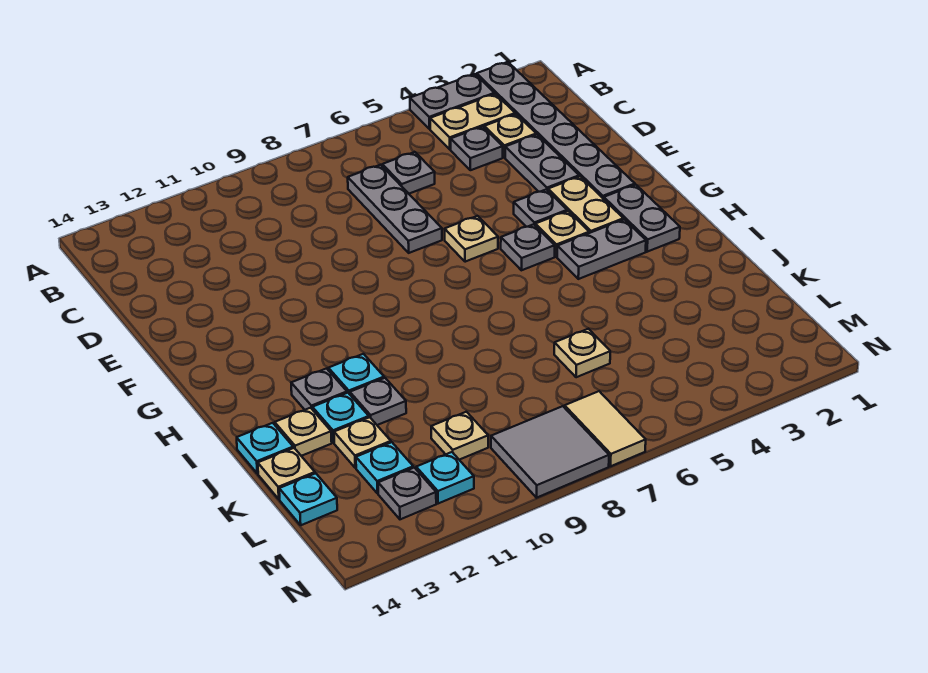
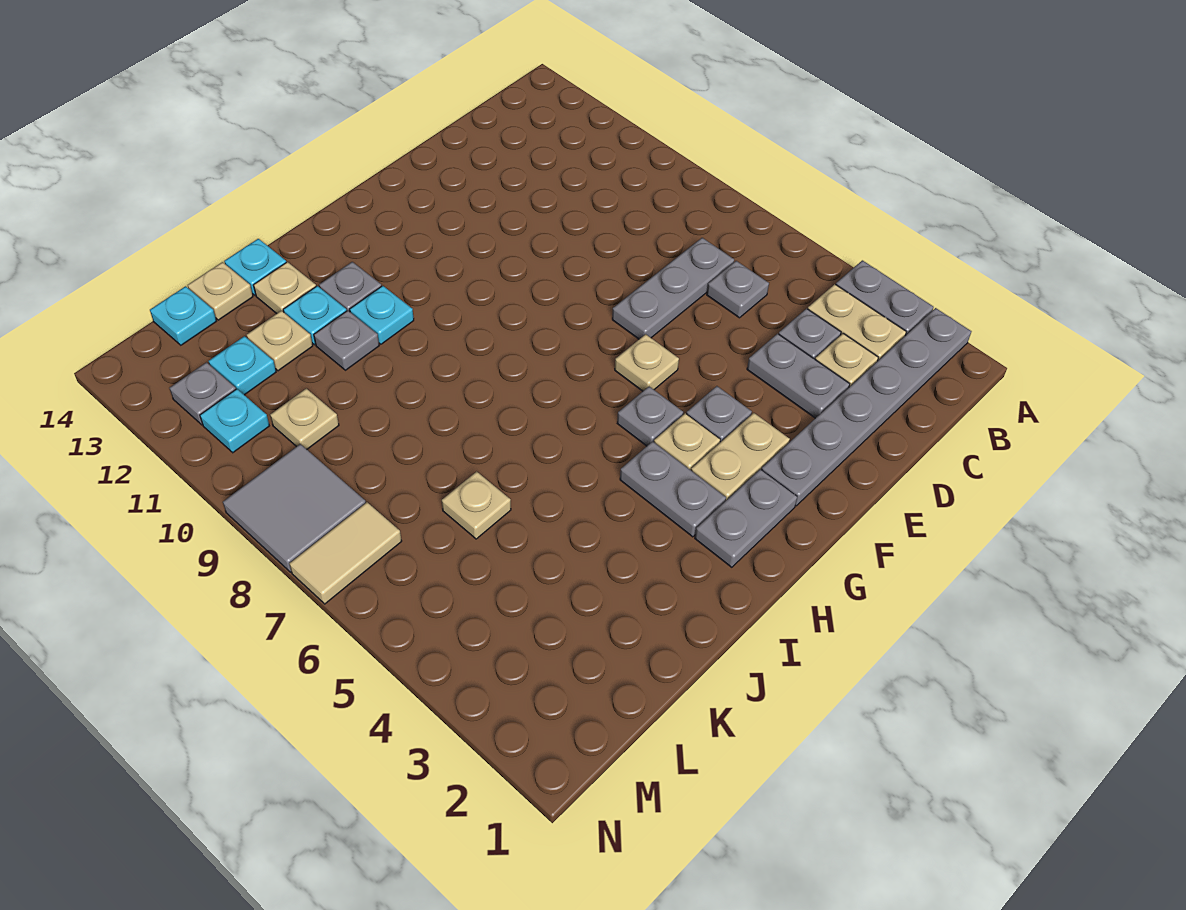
grey plate D3:E3 level 1 -> grey plate D3:D4 level 1

